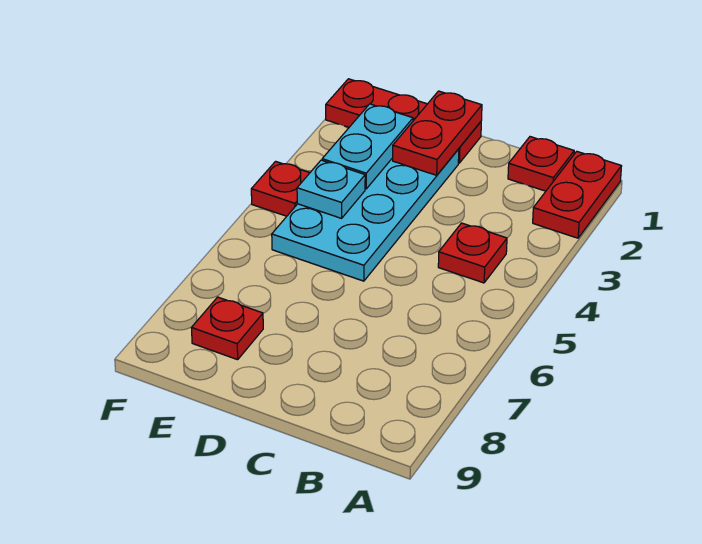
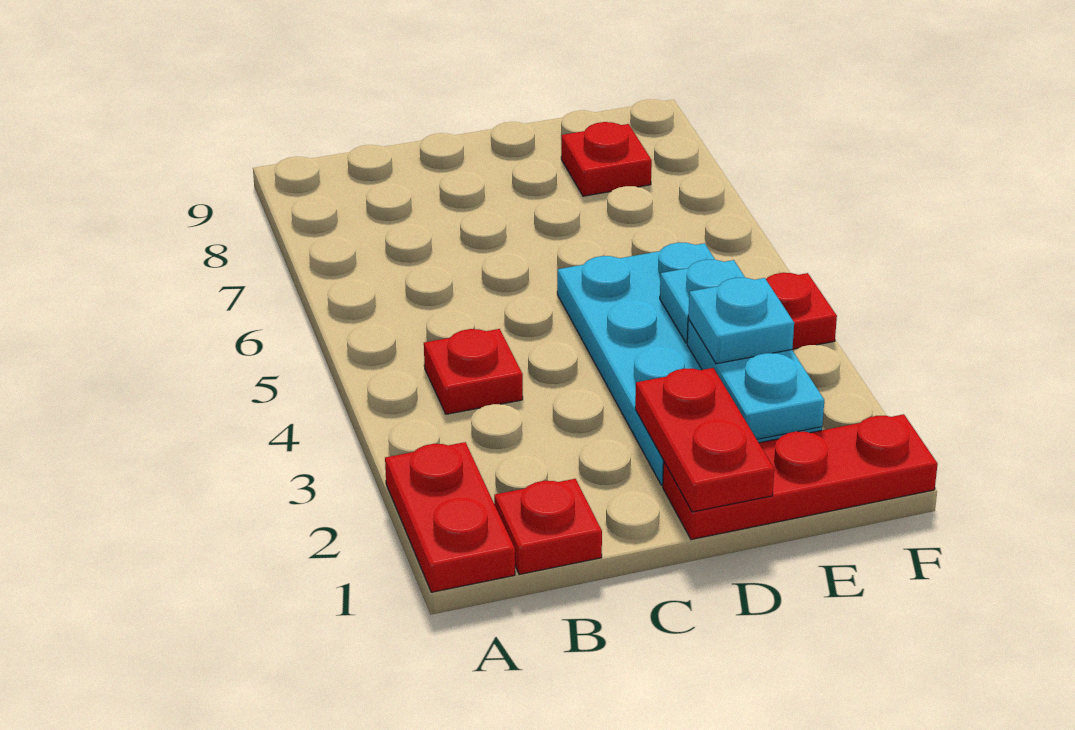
none -> cyan plate E3 level 3

